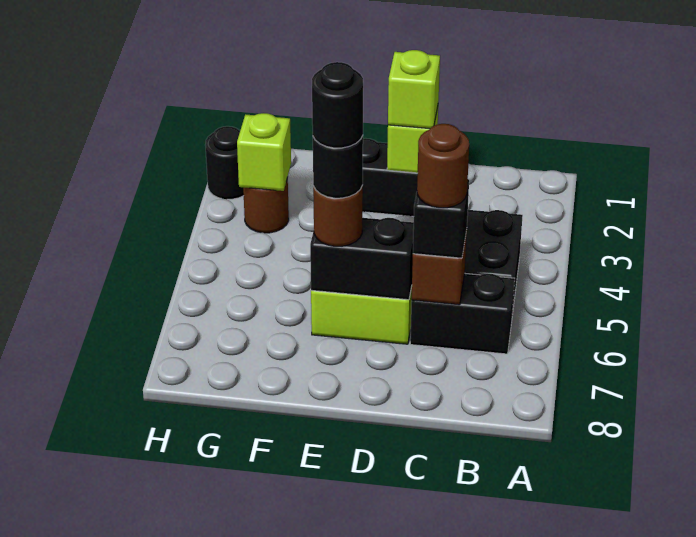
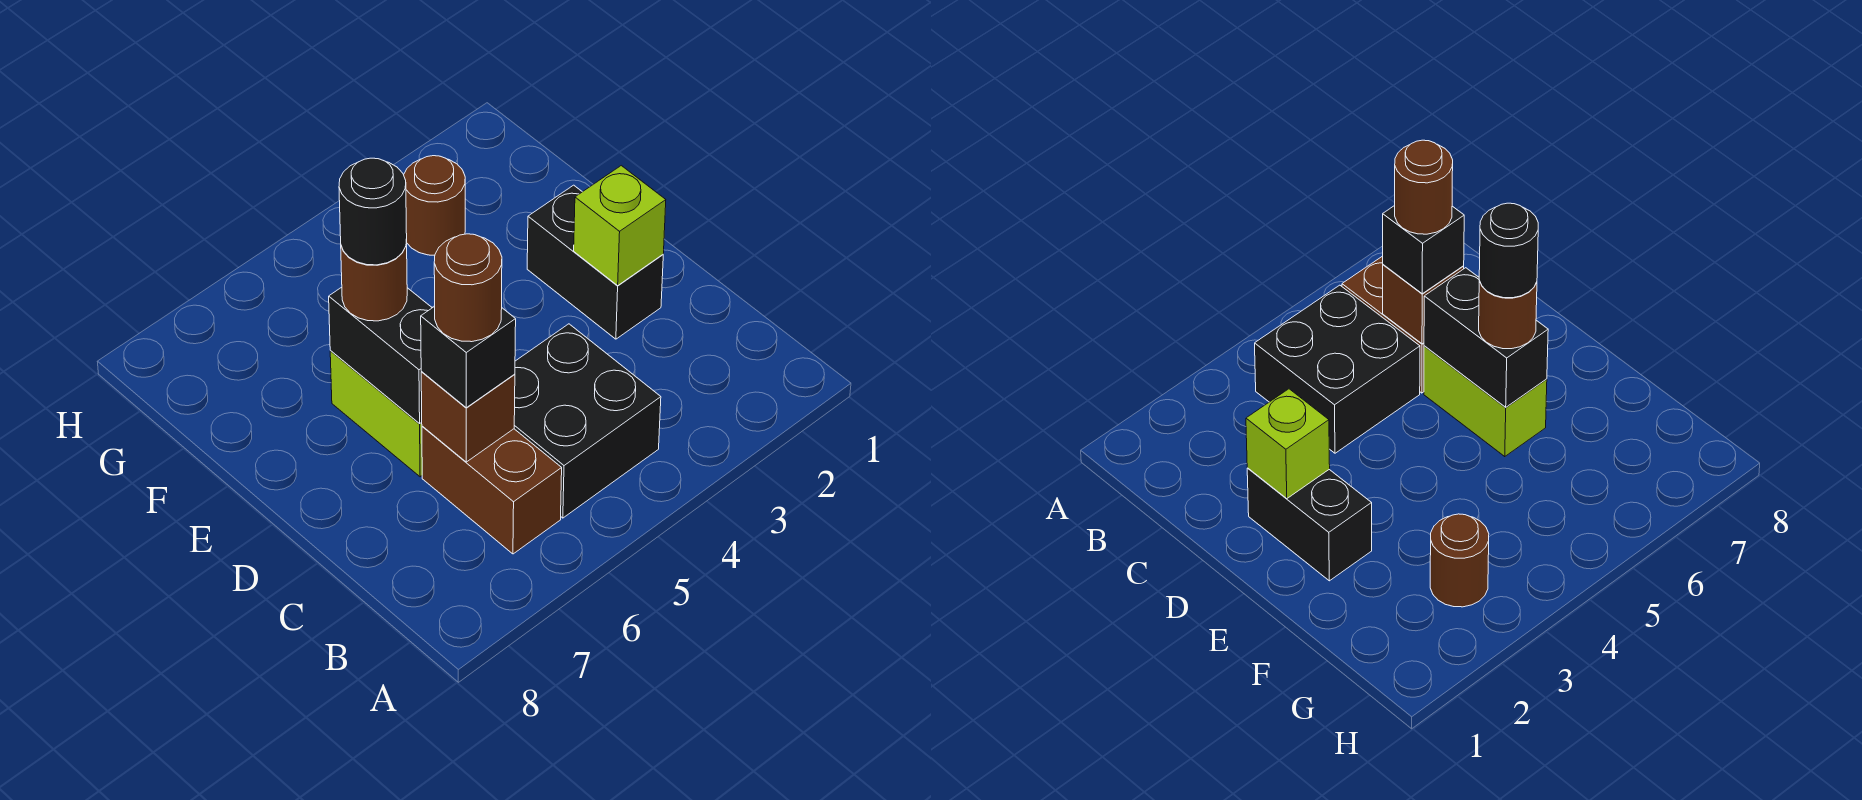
black brick B6:C6 level 1 -> brown brick B6:C6 level 1
lime brick D2 level 3 -> none
black round brick E6 level 5 -> none
lime brick G3 level 2 -> none
black round brick H2 level 1 -> none

